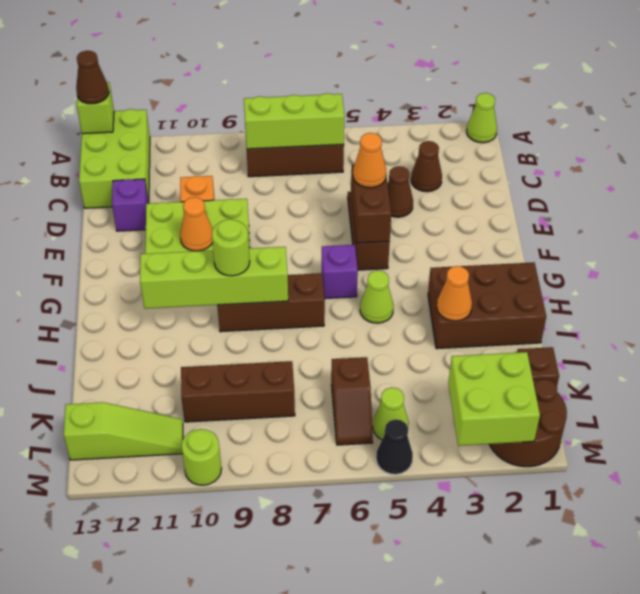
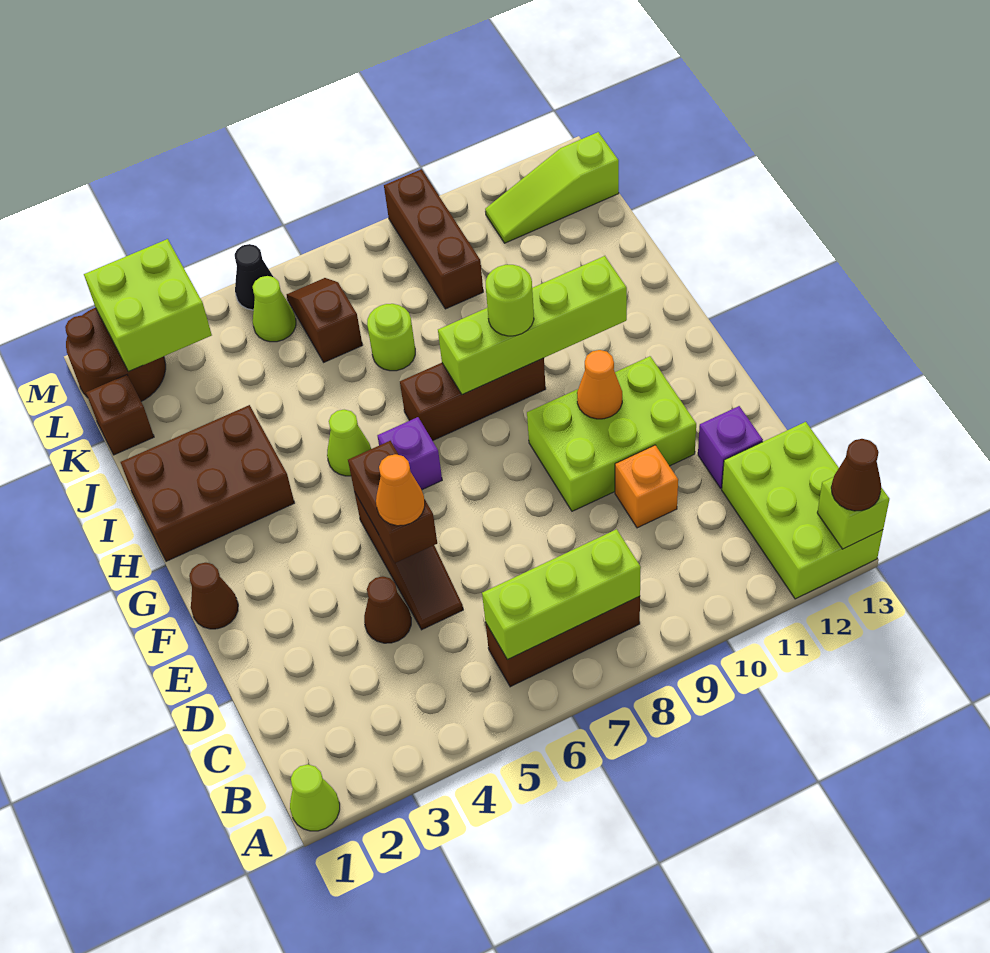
brown cone C3 level 1 -> brown cone F1 level 1
orange cone I3 level 2 -> none
brown brick K8:K10 level 1 -> brown brick K9:M9 level 1
lime round brick M10 level 1 -> lime round brick J7 level 1

